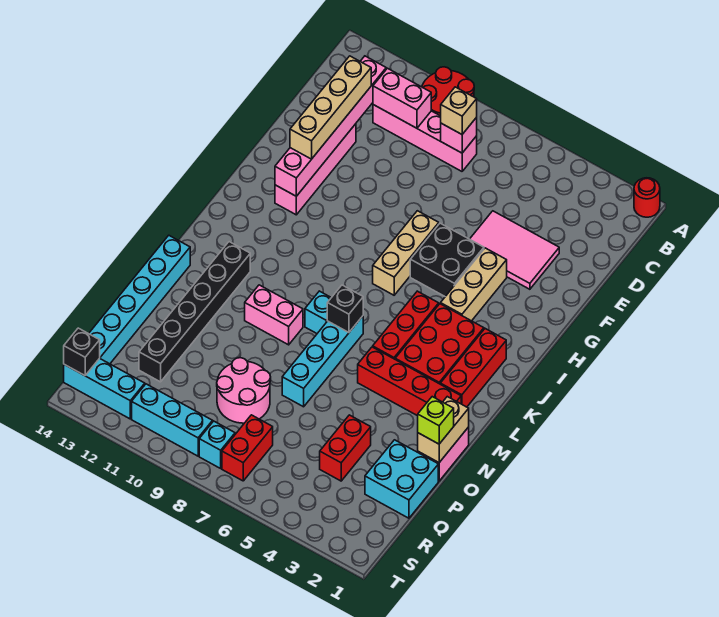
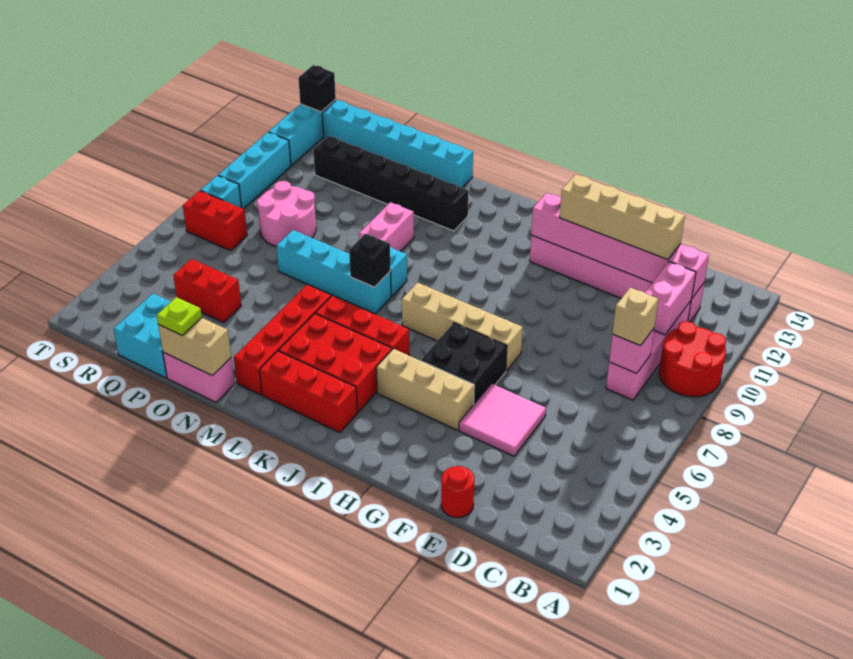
red round brick A1 level 1 -> red round brick E1 level 1
pink tile E3:F5 level 1 -> pink tile E4:F5 level 1
pink brick E12:H12 level 1 -> pink brick C12:H12 level 1
tan brick G7:I7 level 1 -> tan brick G7:J7 level 1
lime brick O1 level 3 -> lime plate O1 level 3

